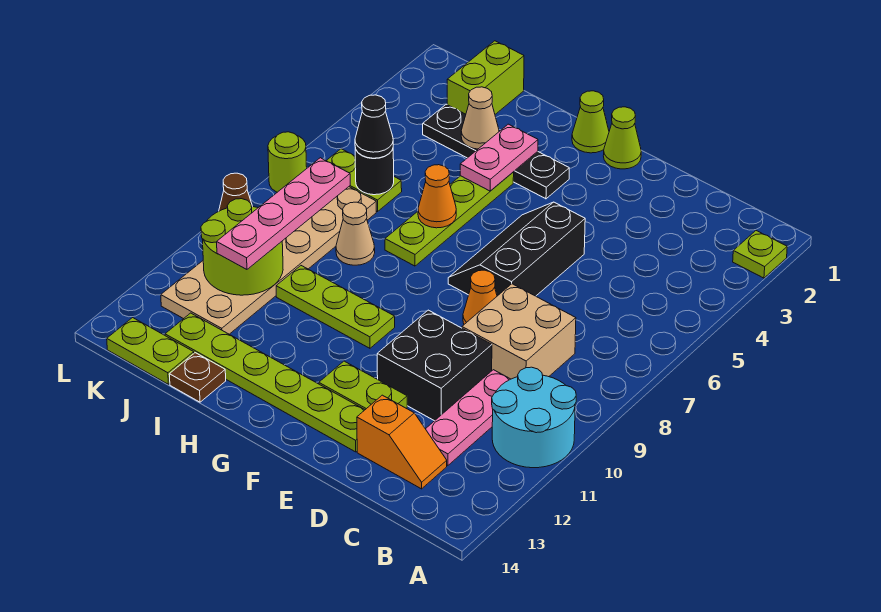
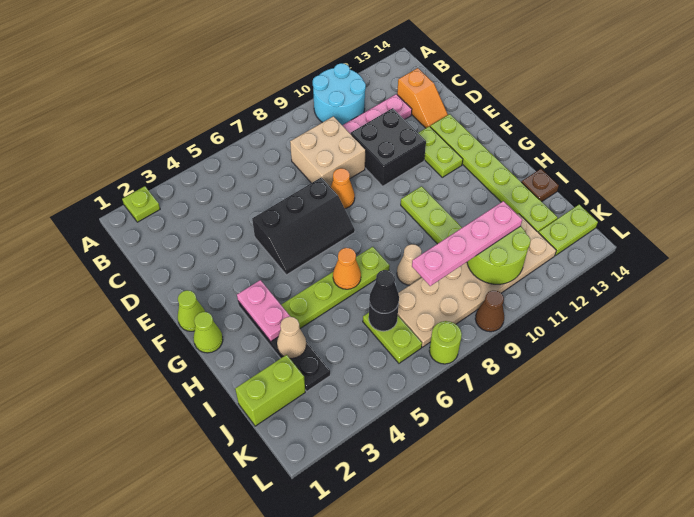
orange slope C13:D13 level 1 top D -> orange slope C13:D13 level 1 top C
pink plate H3:H4 level 2 -> pink plate G3:H3 level 2
lime plate J14:K14 level 1 -> lime plate K13:K14 level 1

